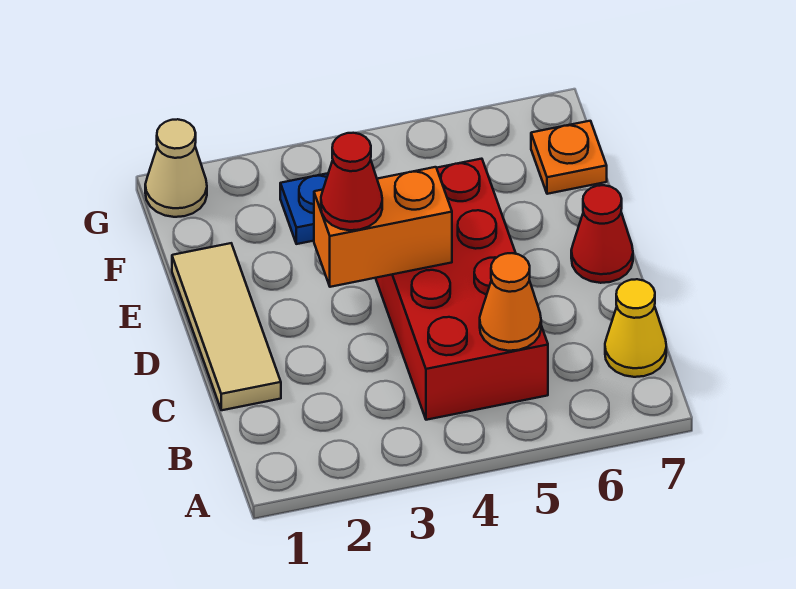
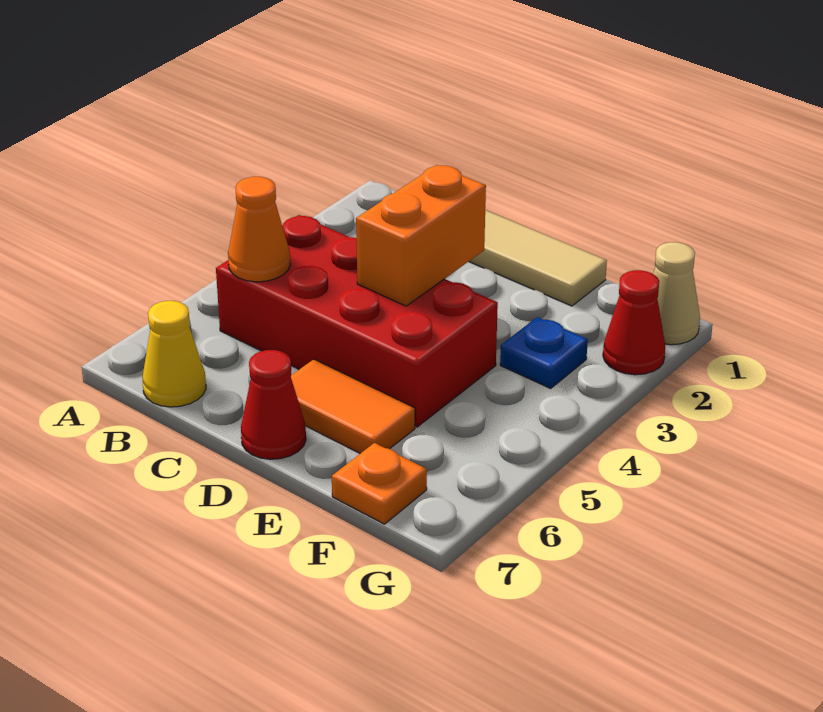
red cone D3 level 3 -> red cone G2 level 1
none -> orange tile D6:E6 level 1

